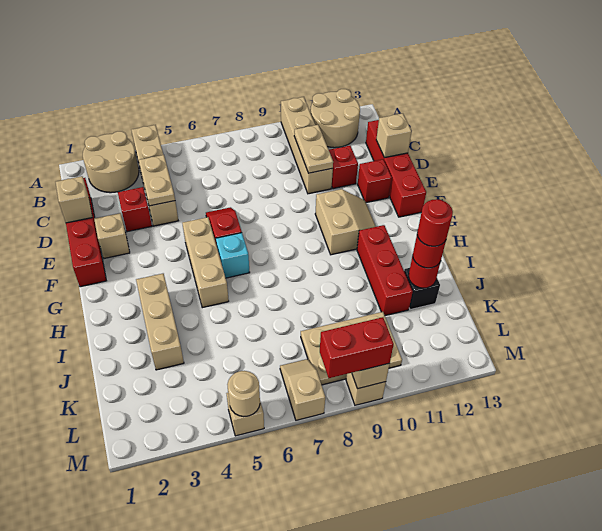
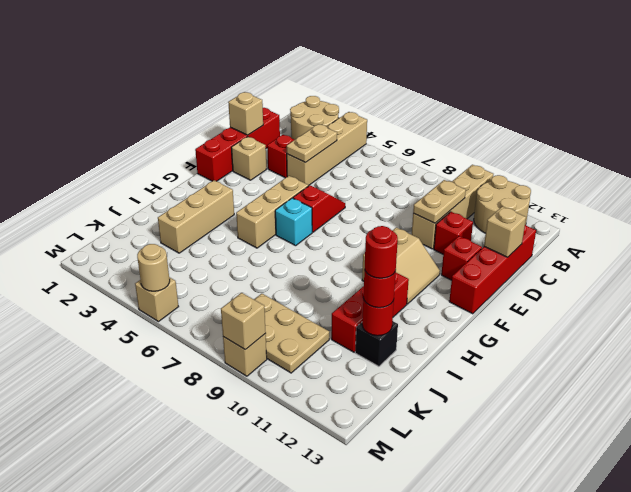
tan slope L7:M7 level 1 top M -> none
red brick M8:M9 level 3 -> none

